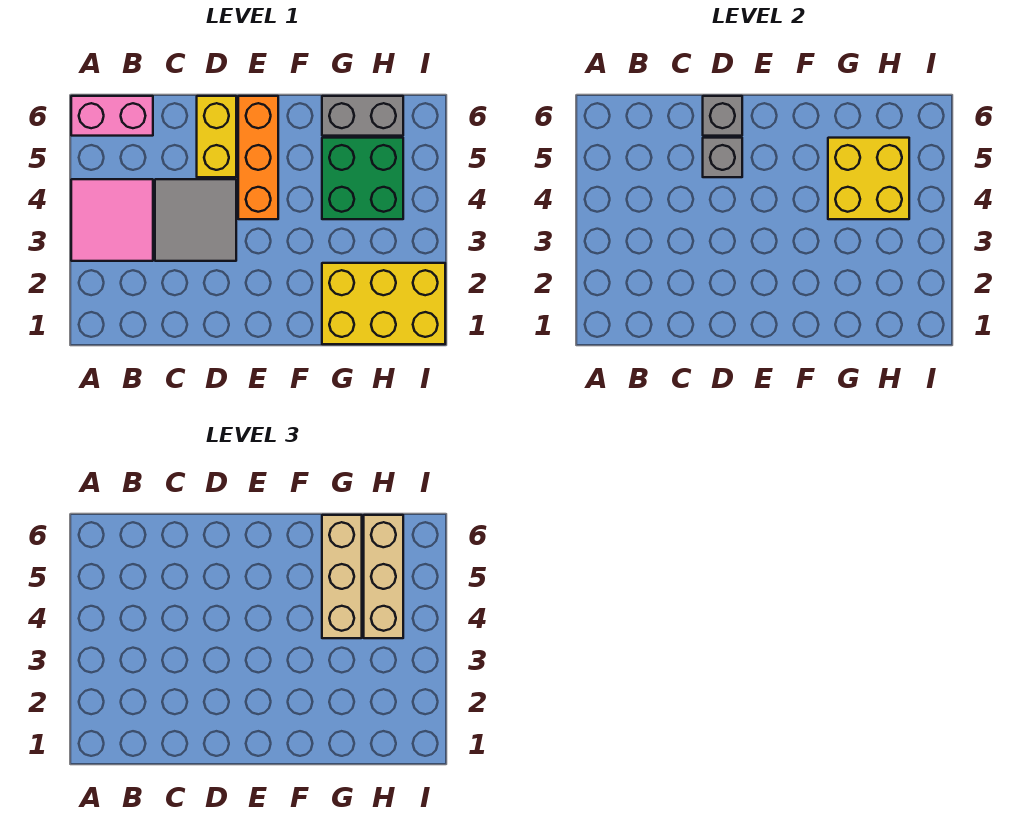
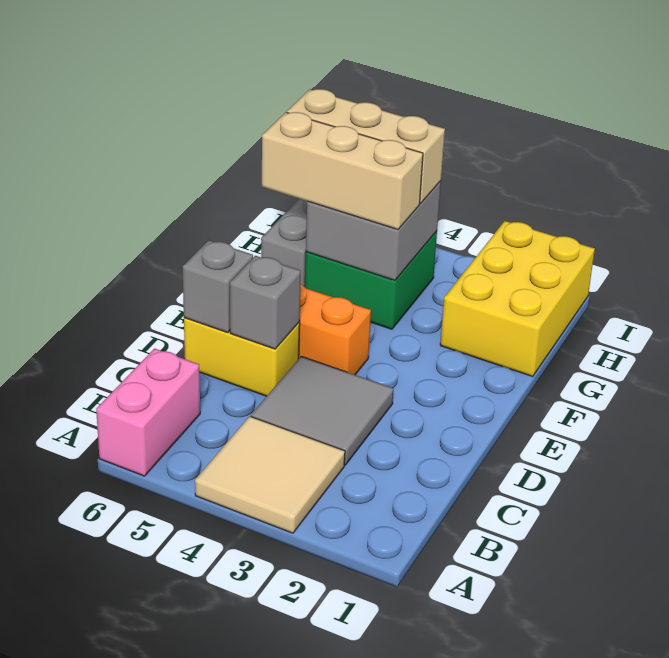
pink tile A3:B4 level 1 -> tan tile A3:B4 level 1
yellow brick G4:H5 level 2 -> grey brick G4:H5 level 2

